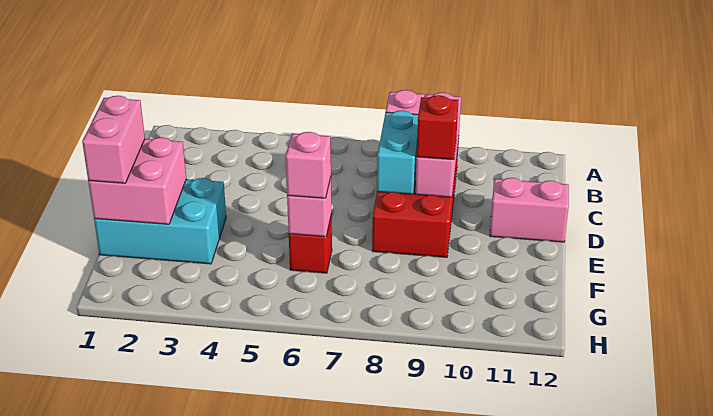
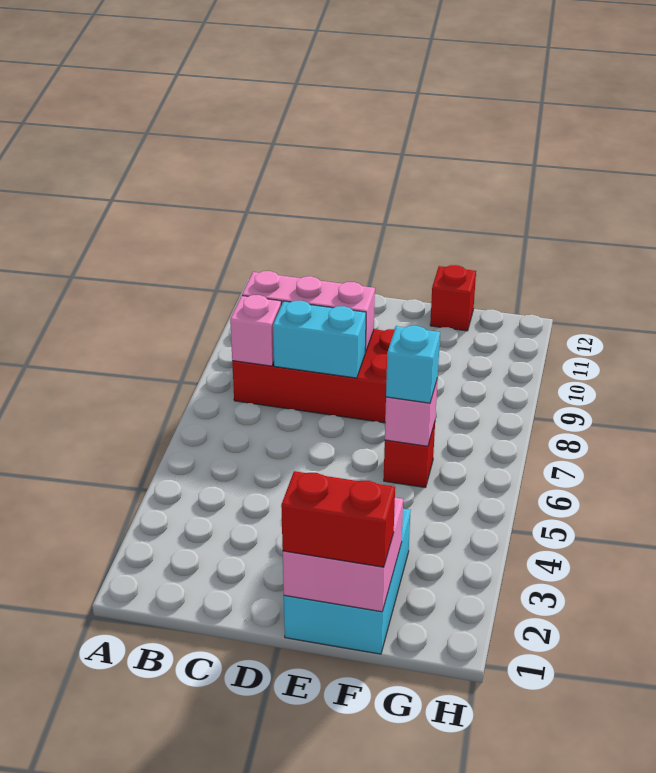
red brick D9 level 3 -> red brick F12 level 1
pink brick D11:D12 level 1 -> none
pink brick E1:F1 level 3 -> red brick E1:F1 level 3
pink brick F6 level 3 -> cyan brick F6 level 3

